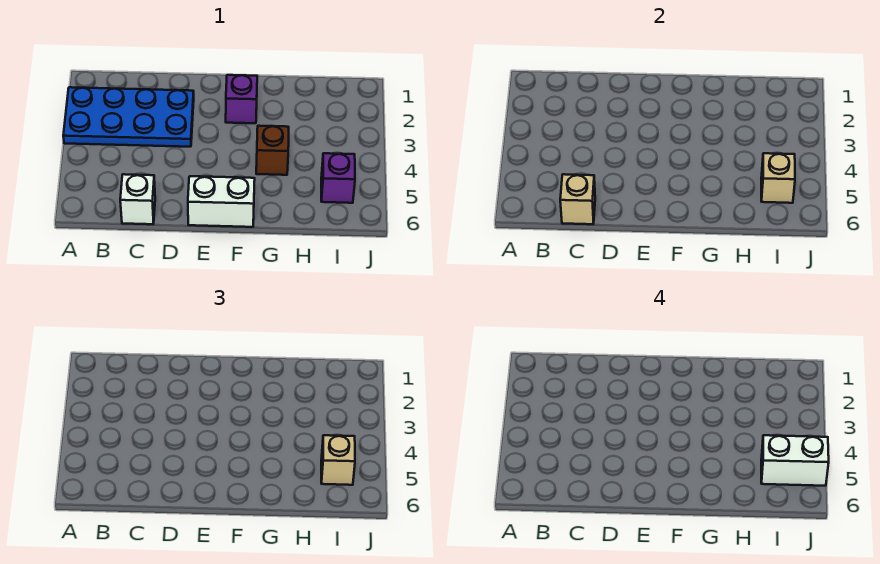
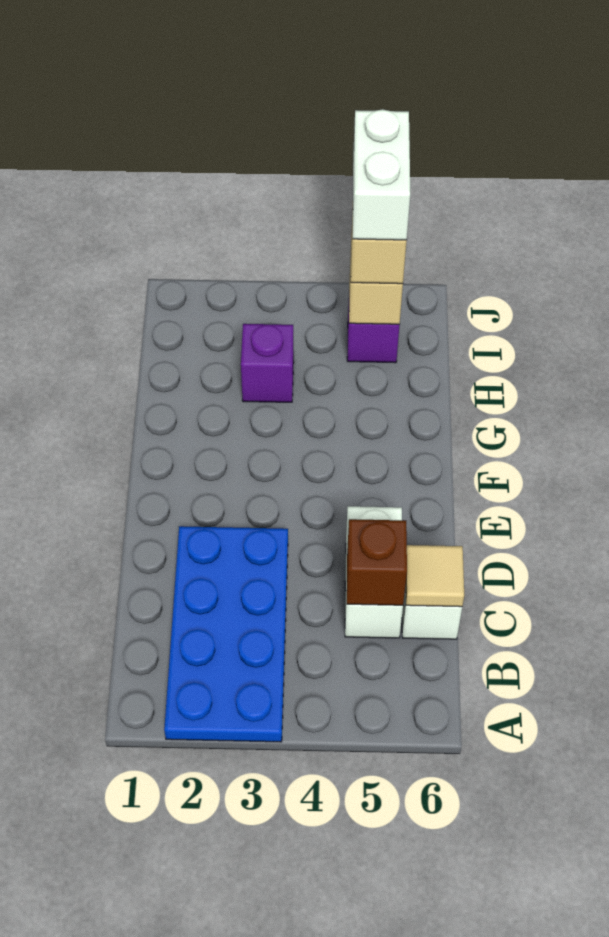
tan brick C6 level 2 -> tan tile C6 level 2
white brick E6:F6 level 1 -> white brick C5:D5 level 1
purple brick F2 level 1 -> purple brick H3 level 1
brown brick G4 level 1 -> brown brick C5 level 2

